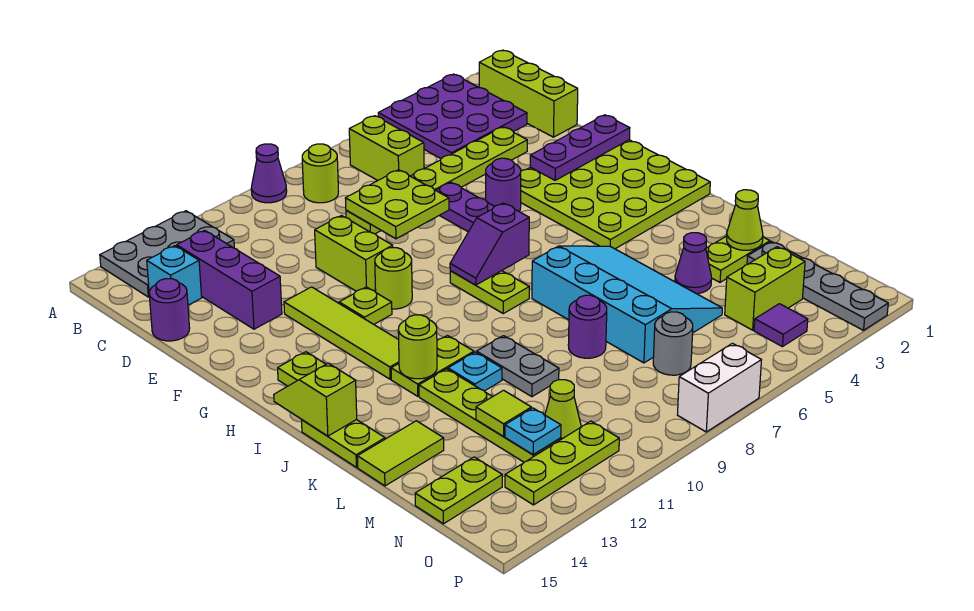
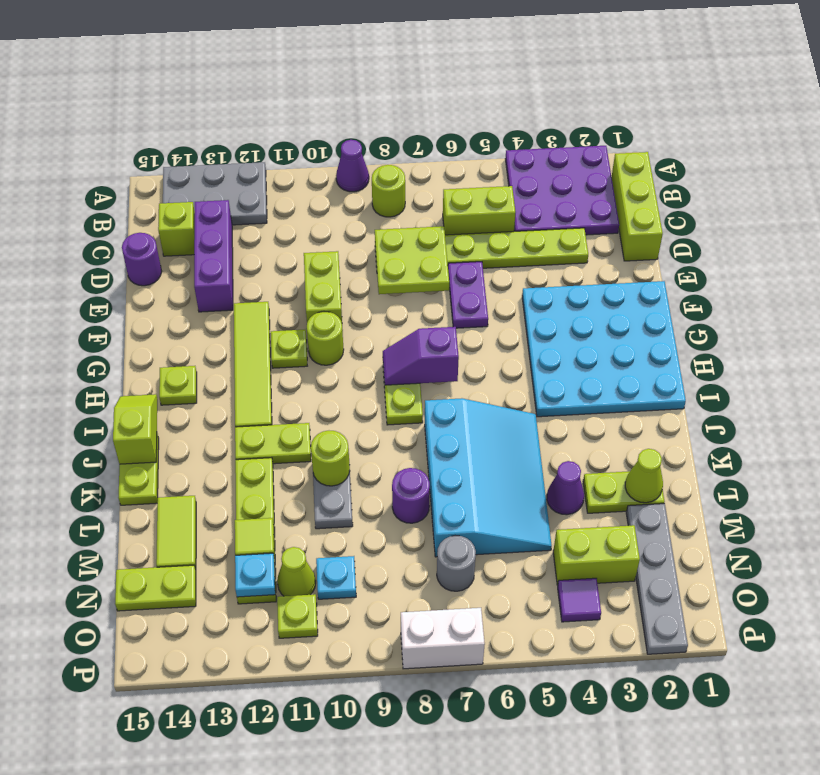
lime brick B6:C6 level 1 -> lime brick C5:C6 level 1
cyan brick C14 level 1 -> lime brick C14 level 1
lime plate F1:I4 level 1 -> cyan plate F1:I4 level 1
purple plate F1:F3 level 2 -> none
purple round brick F5 level 1 -> none
lime round brick J12 level 2 -> lime round brick K10 level 2
cyan plate K11 level 1 -> cyan plate N10 level 1
lime tile L14:L15 level 1 -> lime tile L14:M14 level 1
lime plate O11:O13 level 1 -> lime plate O11 level 1

